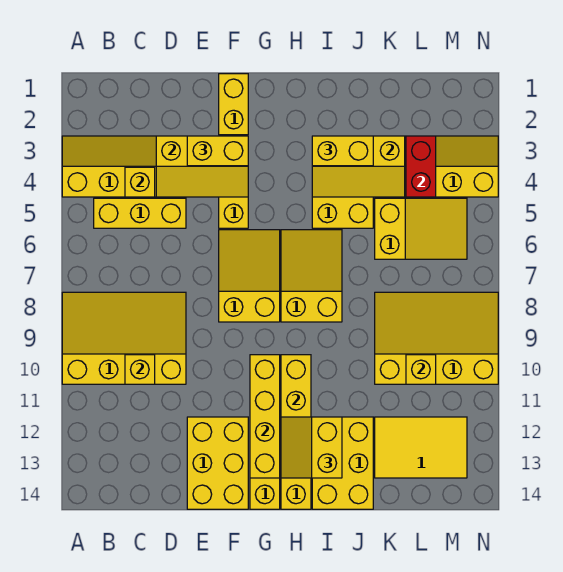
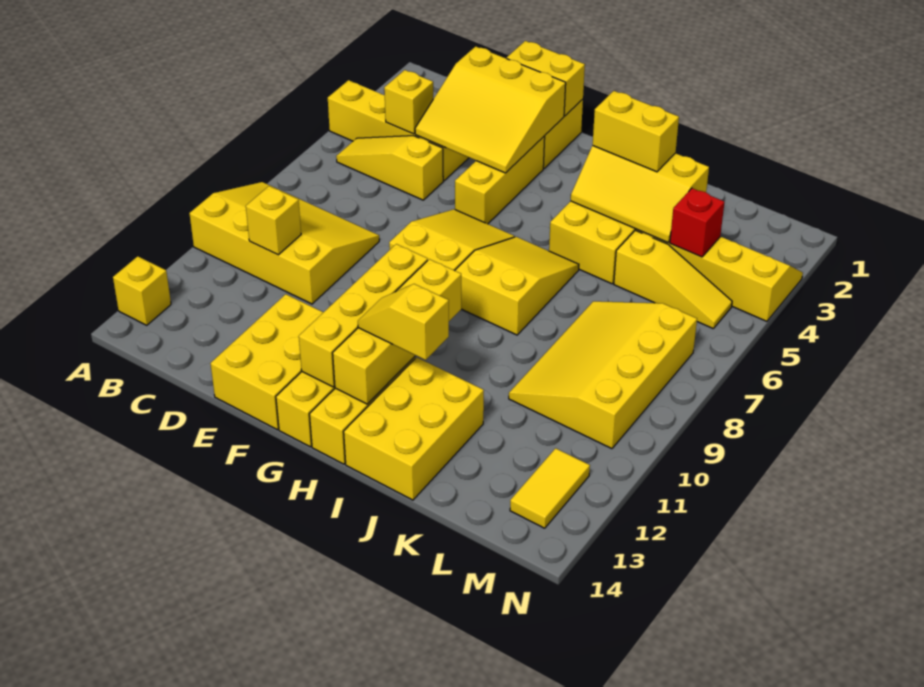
yellow brick B5:D5 level 1 -> yellow slope B5:D5 level 1 top D
yellow slope D3:F4 level 2 top 3 -> yellow slope D2:F4 level 2 top 2
yellow brick E3:F3 level 3 -> yellow brick E1:F1 level 2
yellow slope H12:I13 level 3 top I -> yellow slope H12:I12 level 3 top I
yellow slope K5:M6 level 1 top K -> yellow slope K5:M5 level 1 top K
yellow slope K8:N10 level 1 top 10 -> yellow slope K7:M10 level 1 top M
yellow tile K12:M13 level 1 -> yellow tile M12:M13 level 1
red brick L3:L4 level 2 -> red brick L4 level 2
yellow brick L10 level 2 -> yellow brick A13 level 1

